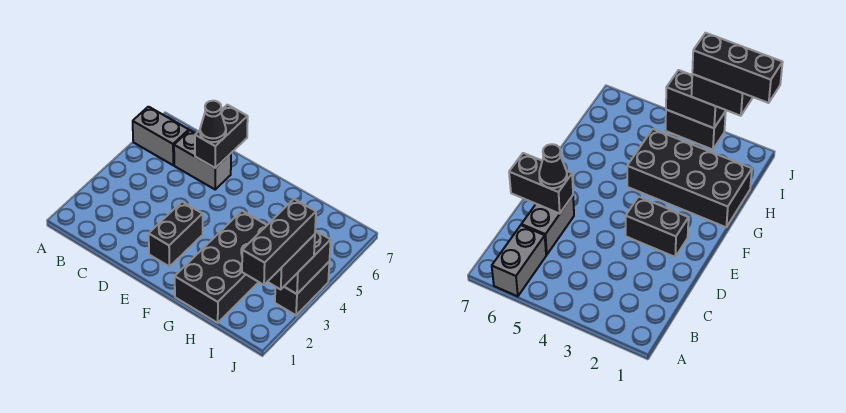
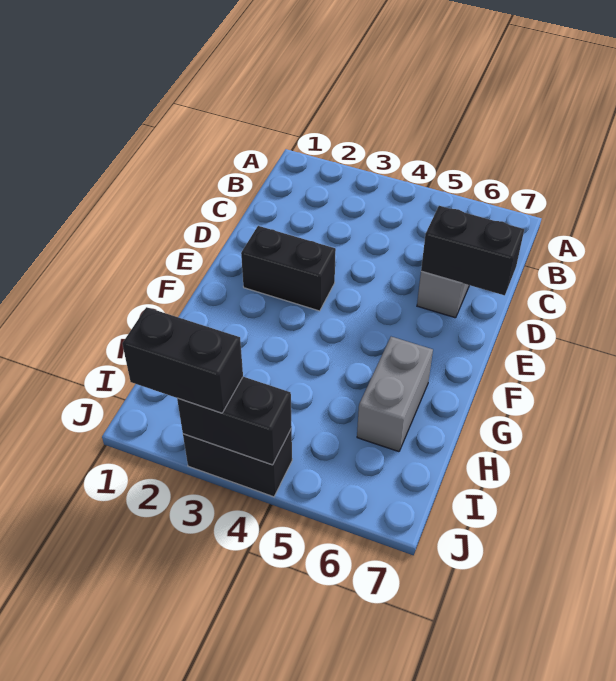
grey brick A6:B6 level 1 -> grey brick G6:H6 level 1
black cone D6 level 3 -> none
black brick G1:H4 level 1 -> none
black brick J1:J3 level 4 -> none

